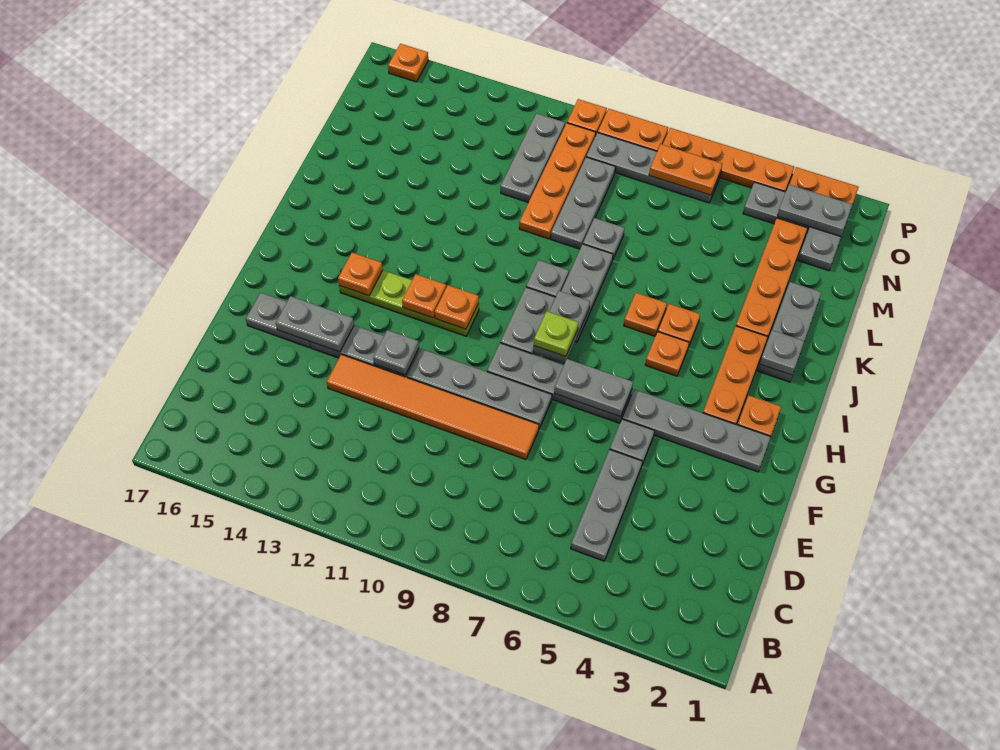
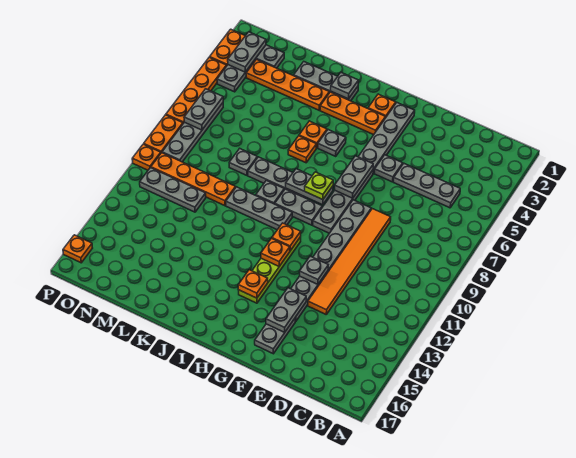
orange plate I5 level 1 -> grey plate I5 level 1
grey plate L9:N9 level 1 -> grey plate I10:K10 level 1
orange plate O6:O7 level 2 -> grey plate O6:O7 level 2

